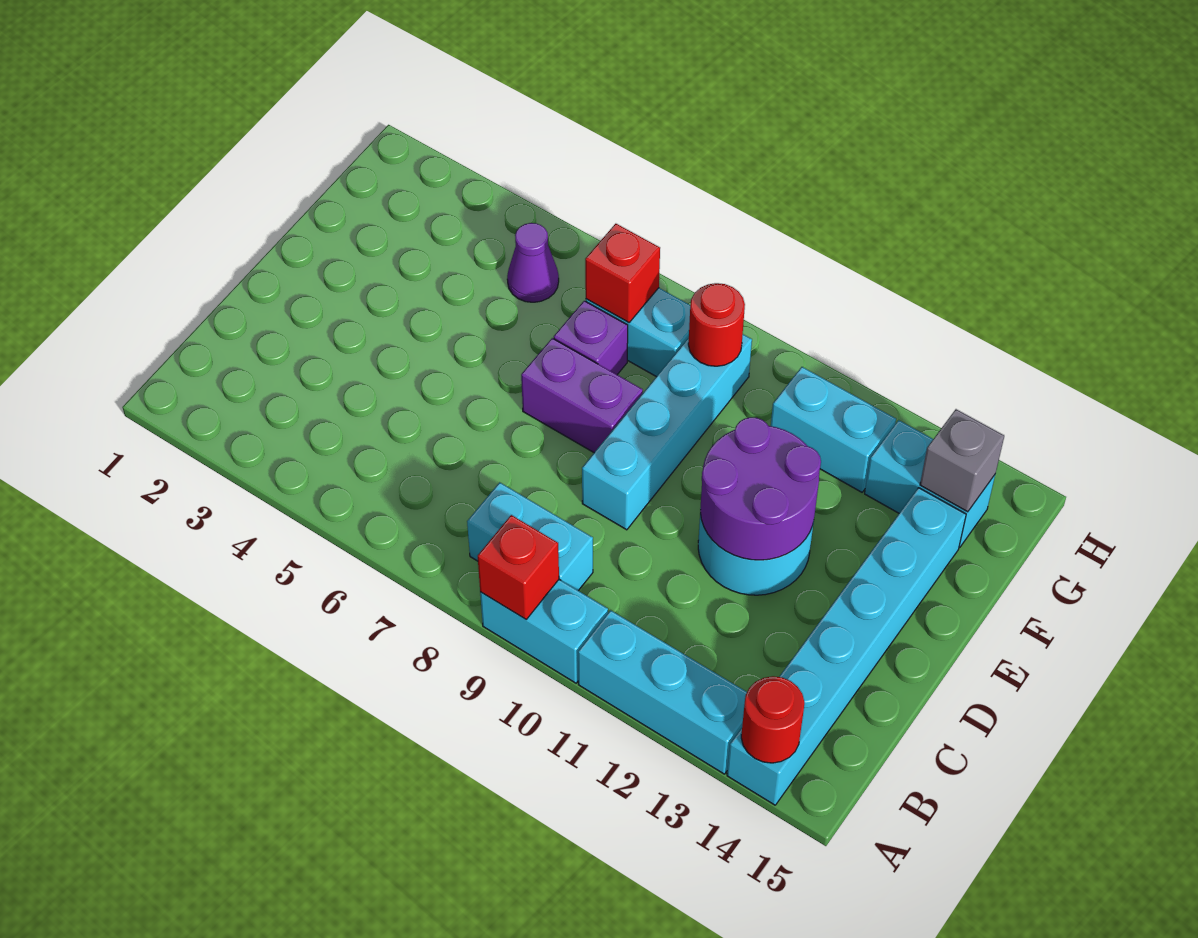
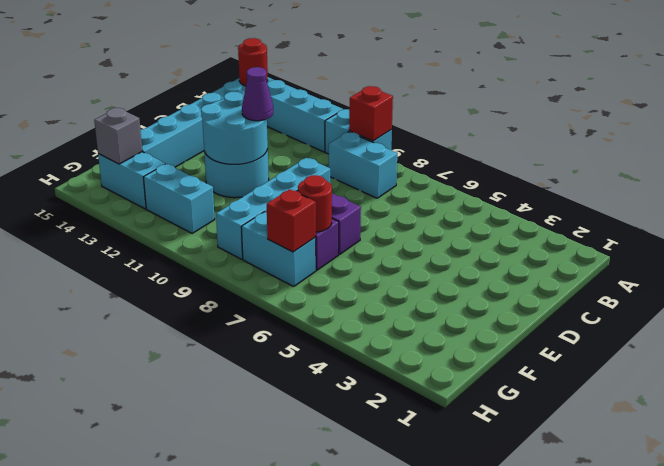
purple round brick D11:E12 level 2 -> cyan round brick D11:E12 level 2
purple cone G5 level 1 -> purple cone D11 level 3
red round brick G9 level 2 -> red round brick F7 level 2

